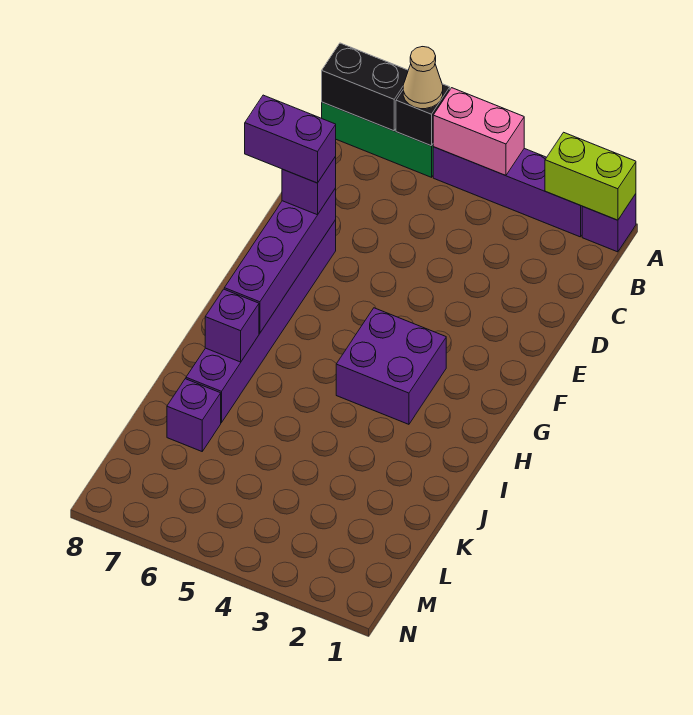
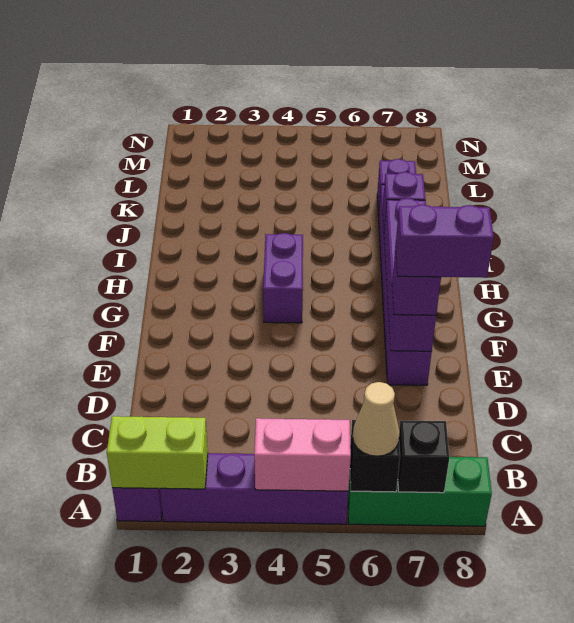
black brick A7:A8 level 2 -> black brick A7 level 2
purple brick G3:H4 level 1 -> purple brick G4:H4 level 1

